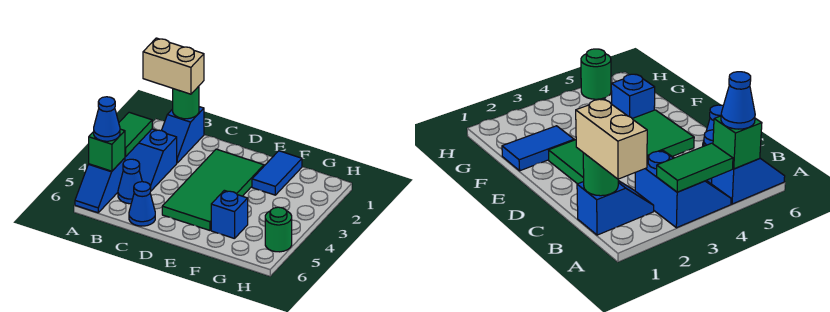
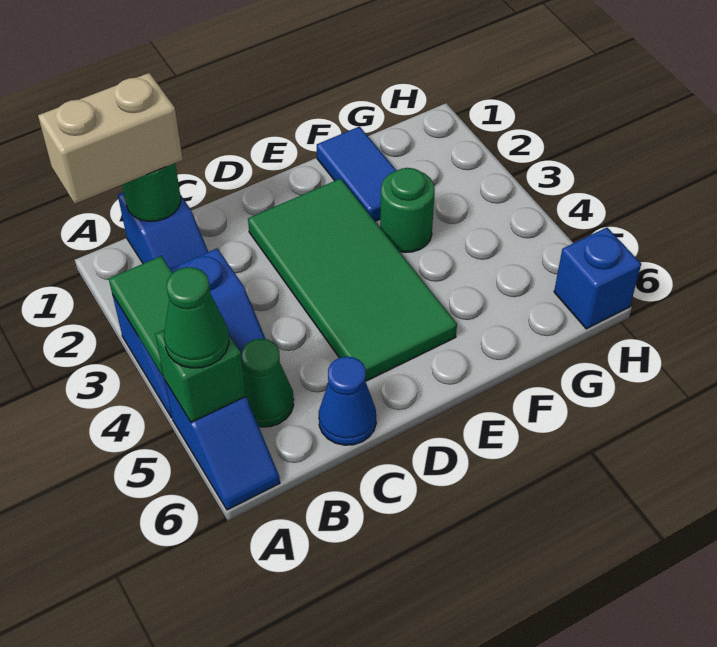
blue cone A5 level 3 -> green cone A5 level 3
blue cone B5 level 1 -> green cone B5 level 1
blue brick F5 level 1 -> blue brick H6 level 1
green round brick H5 level 1 -> green round brick F3 level 1

